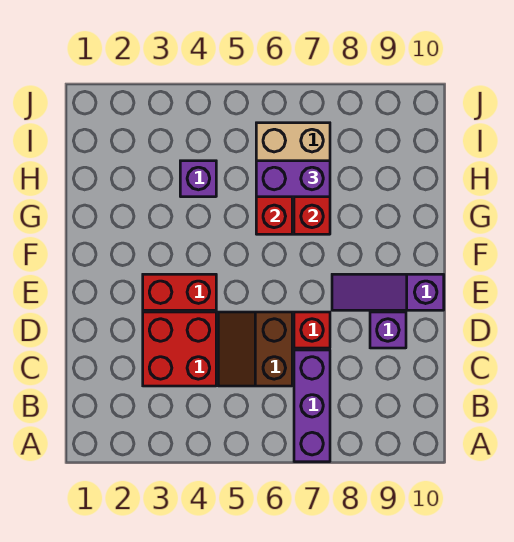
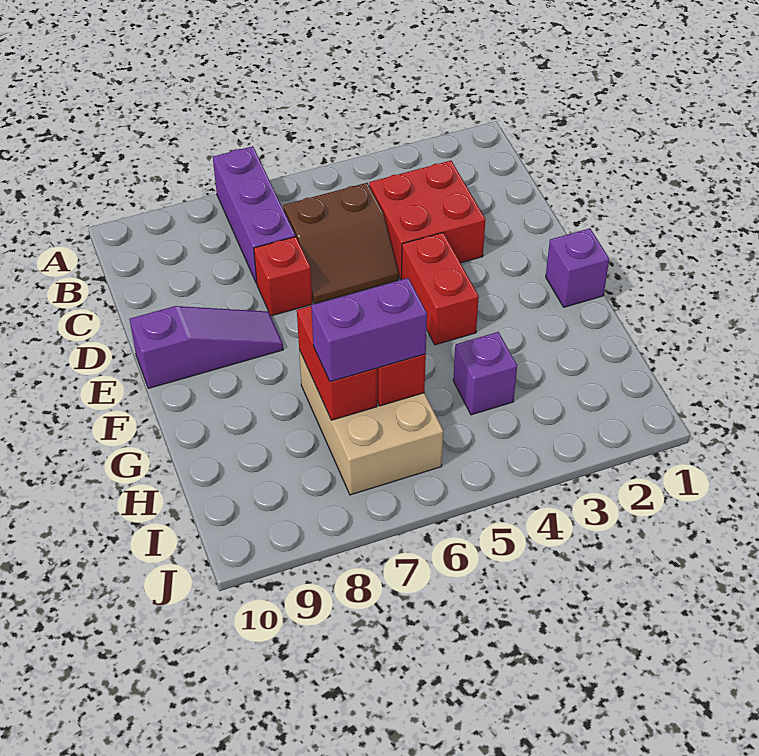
brown slope C5:D6 level 1 top 6 -> brown slope C5:D6 level 1 top C
purple brick D9 level 1 -> purple brick F1 level 1
red brick E3:E4 level 1 -> red brick E4:F4 level 1

